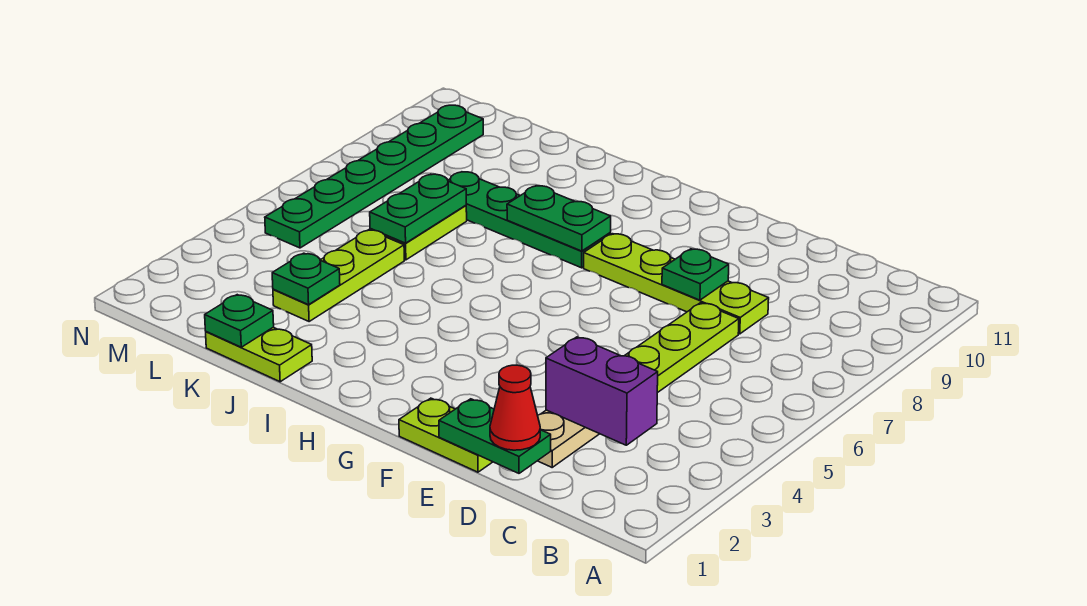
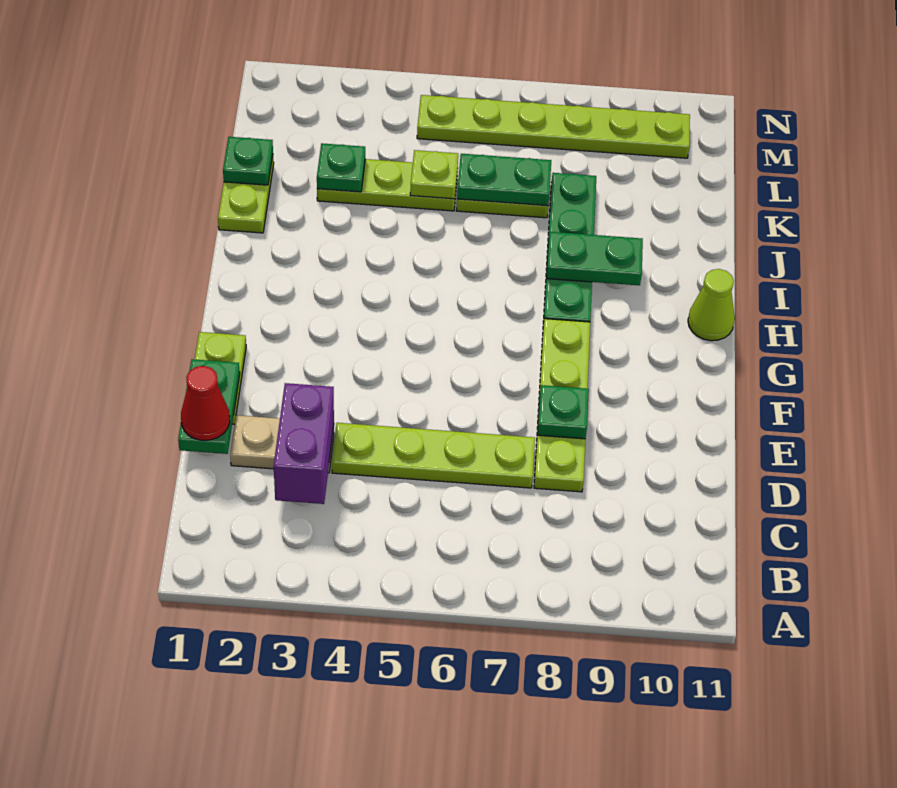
green plate H8:I8 level 2 -> green plate I8:I9 level 2
none -> lime cone H11 level 1
none -> lime plate K5 level 2
green plate M5:M10 level 1 -> lime plate M5:M10 level 1

